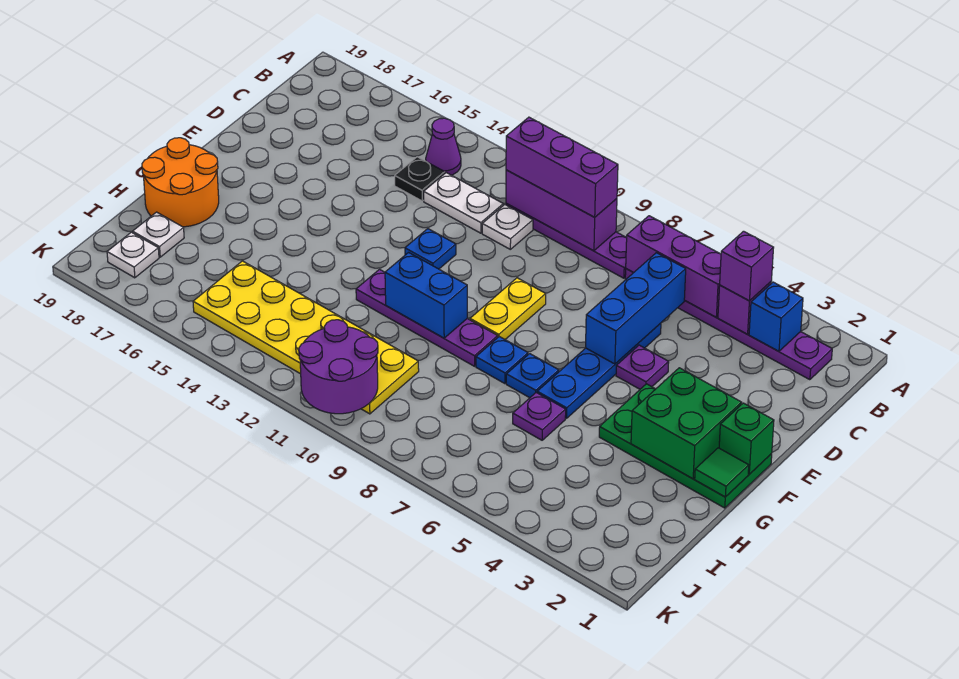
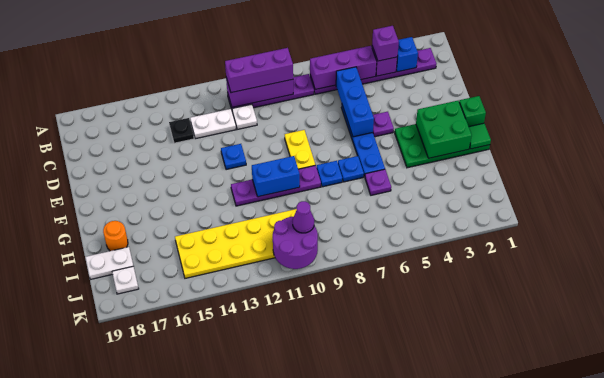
purple cone B14 level 1 -> purple cone J10 level 3
orange round brick G18:H19 level 1 -> orange round brick H18 level 1
white plate I18 level 1 -> white plate I18:I19 level 1

